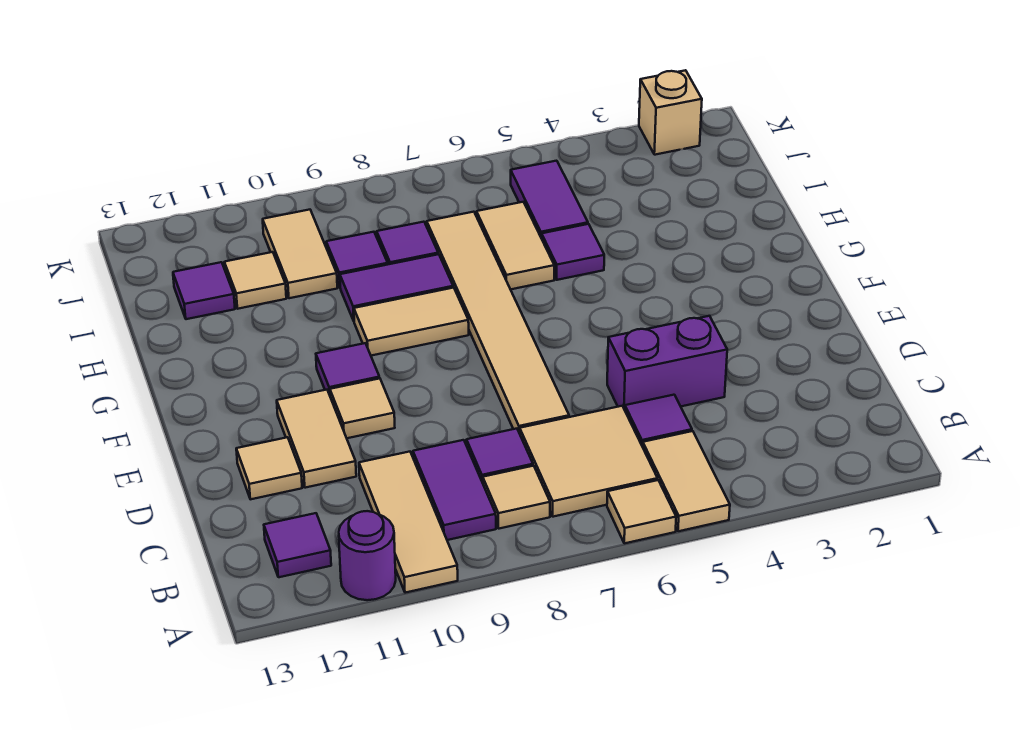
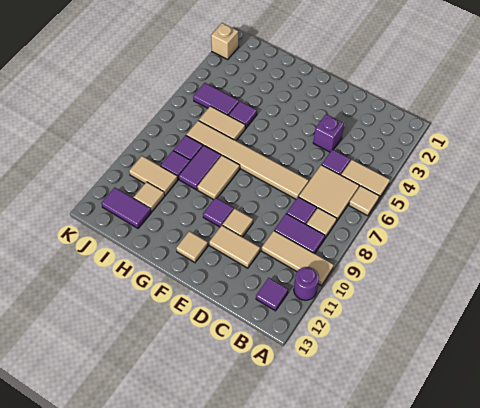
purple brick D4:D5 level 1 -> purple brick D4 level 1
tan tile D12 level 1 -> tan tile F12 level 1
purple tile I12 level 1 -> purple tile I12:J12 level 1

